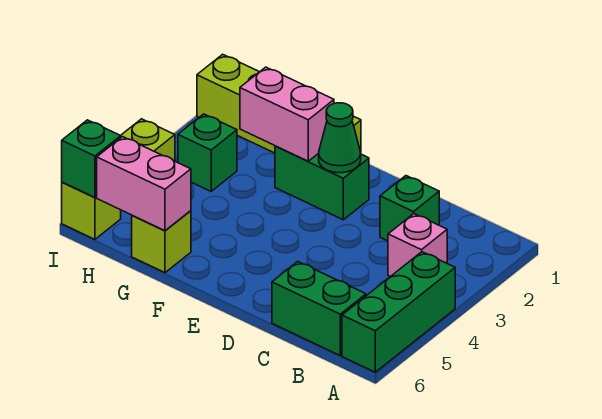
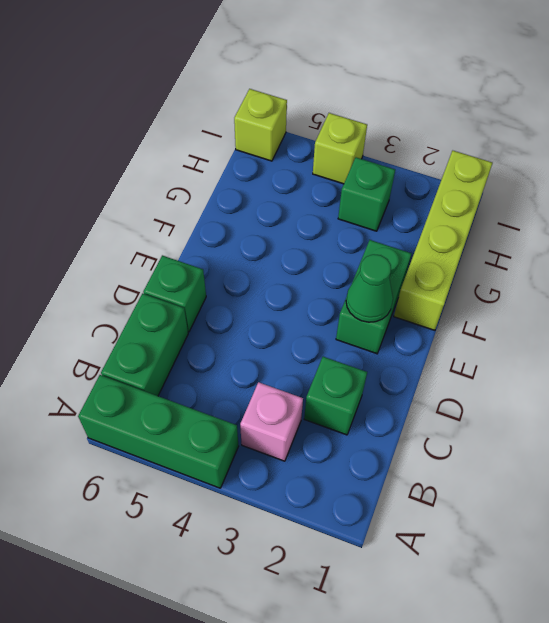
pink brick F2:G2 level 2 -> none
lime brick G6 level 1 -> none
pink brick G6:H6 level 2 -> none
green brick I6 level 2 -> green brick D6 level 1

